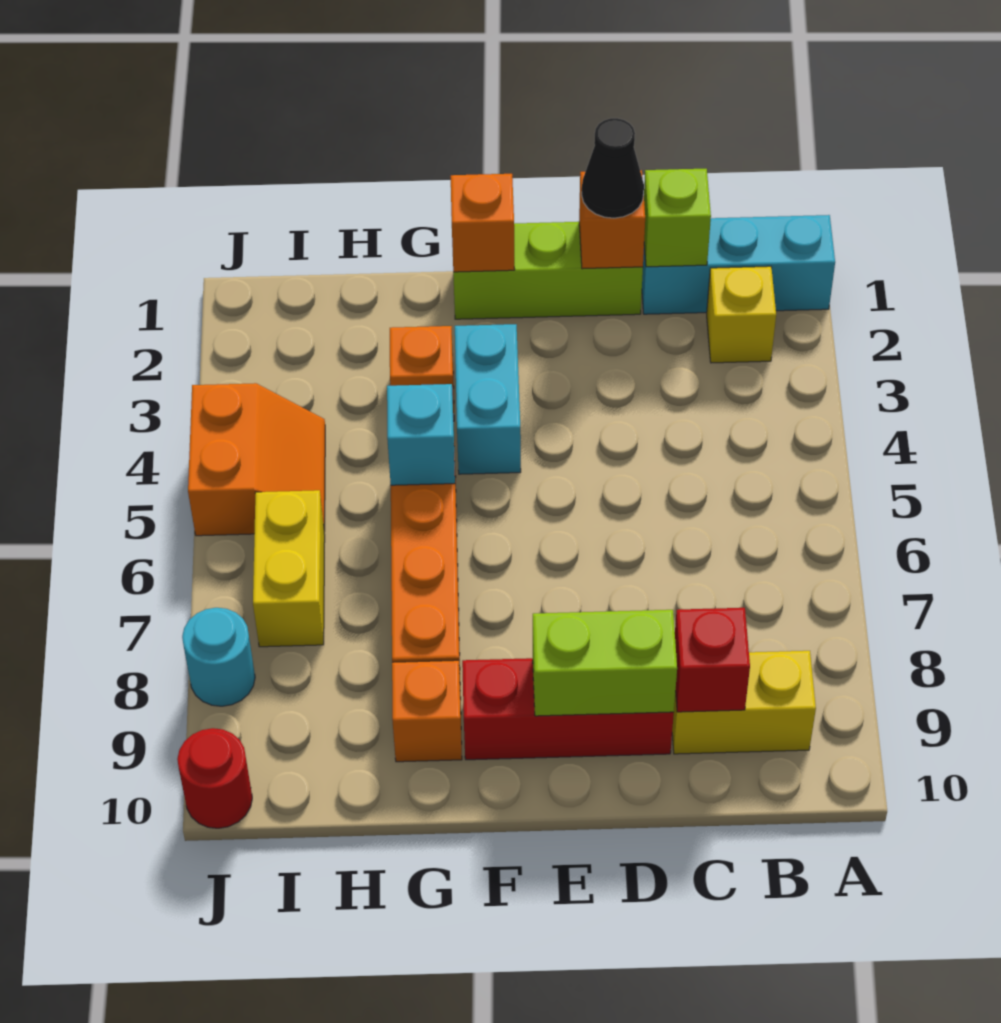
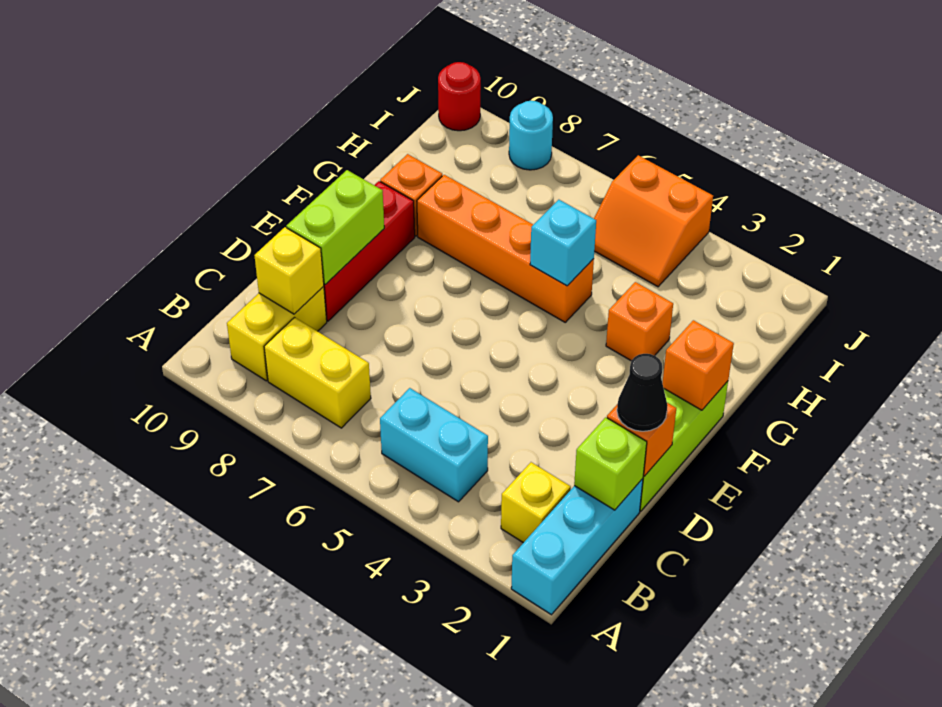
red brick C9 level 2 -> yellow brick C9 level 2
cyan brick F3:F4 level 1 -> cyan brick B4:B5 level 1
yellow brick I6:I7 level 1 -> yellow brick B7:B8 level 1

